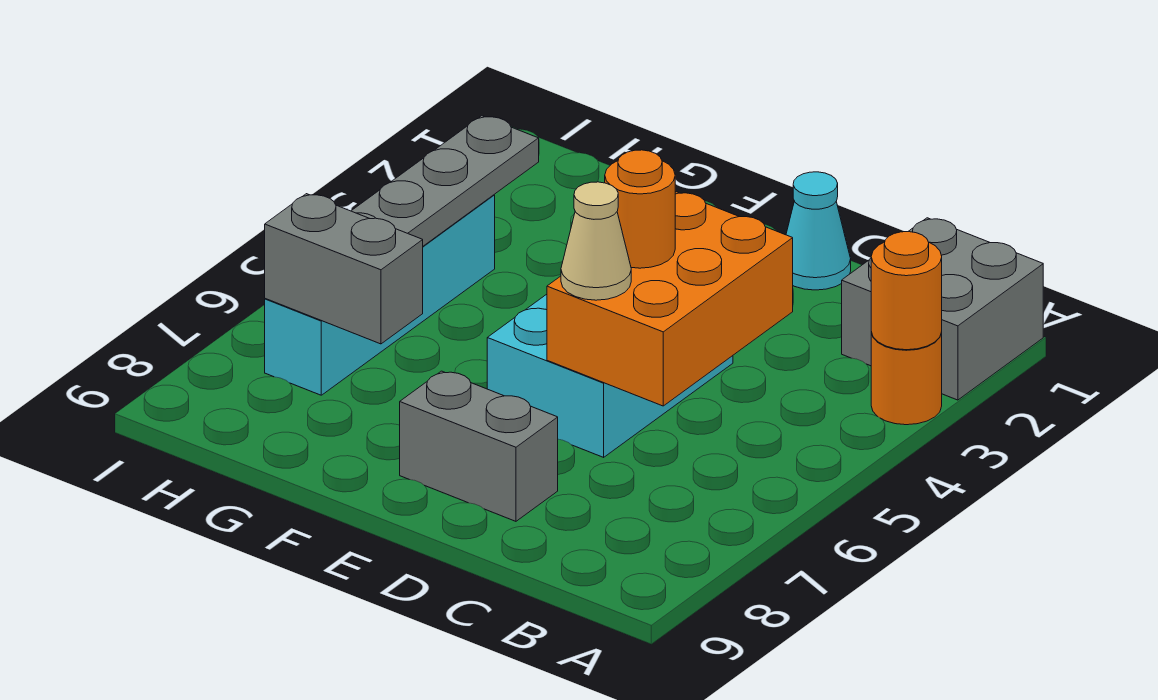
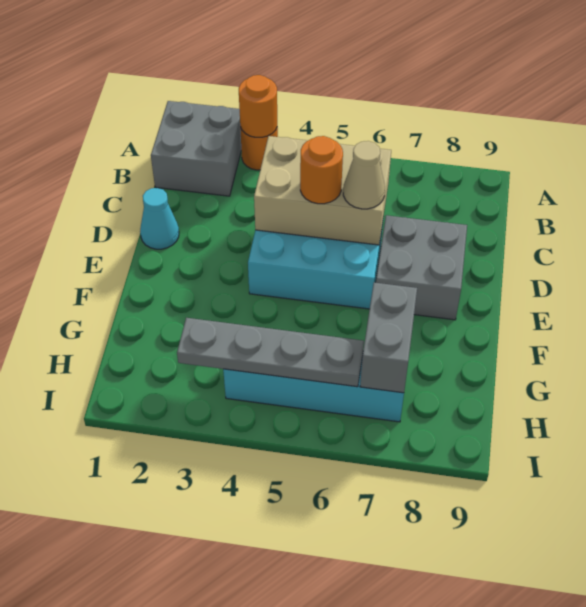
orange brick C4:D6 level 2 -> tan brick C4:D6 level 2
grey brick D8:E8 level 1 -> grey brick D7:E8 level 1

